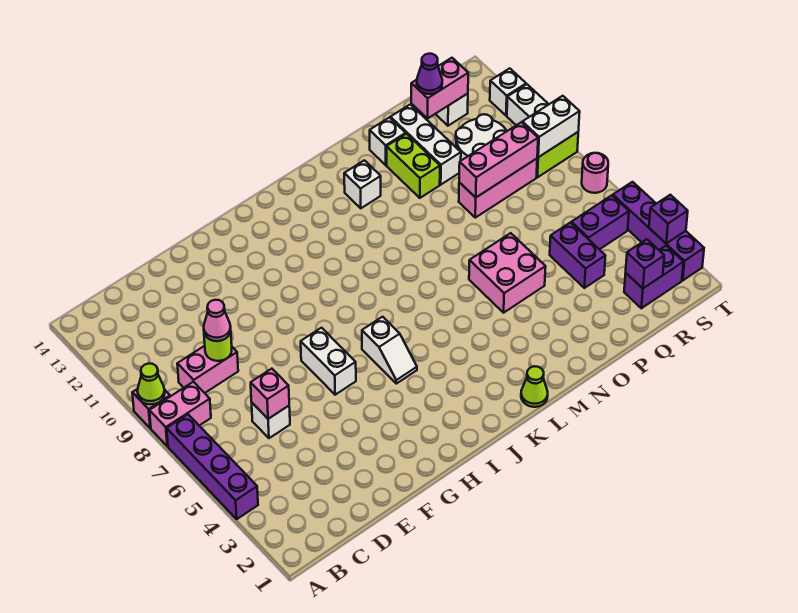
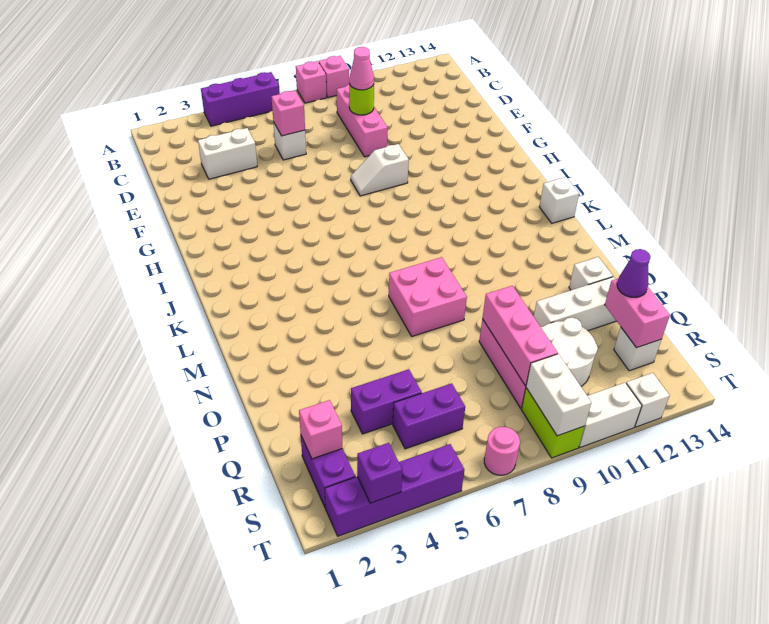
purple brick A4:A7 level 1 -> purple brick A4:A6 level 1
pink brick A8:B8 level 1 -> pink brick A8 level 1
lime cone A9 level 2 -> none
pink brick C9:D9 level 1 -> pink brick C9:E9 level 1
white brick G6:G7 level 1 -> white brick D3:D4 level 1
white slope I5:I6 level 1 top 6 -> white slope G8:G9 level 1 top 9
lime cone L1 level 1 -> none
white brick M12 level 1 -> white brick K14 level 1
pink brick N5:O6 level 1 -> pink brick M7:N8 level 1
lime brick O11:O12 level 1 -> none
purple brick R2 level 2 -> pink brick R2 level 2
purple brick R5:S5 level 1 -> purple brick R5:R6 level 1

